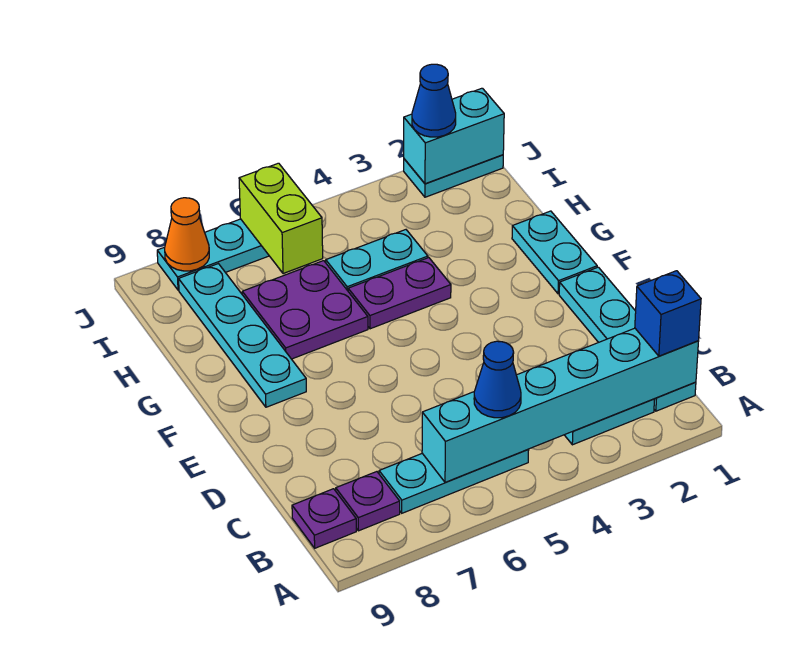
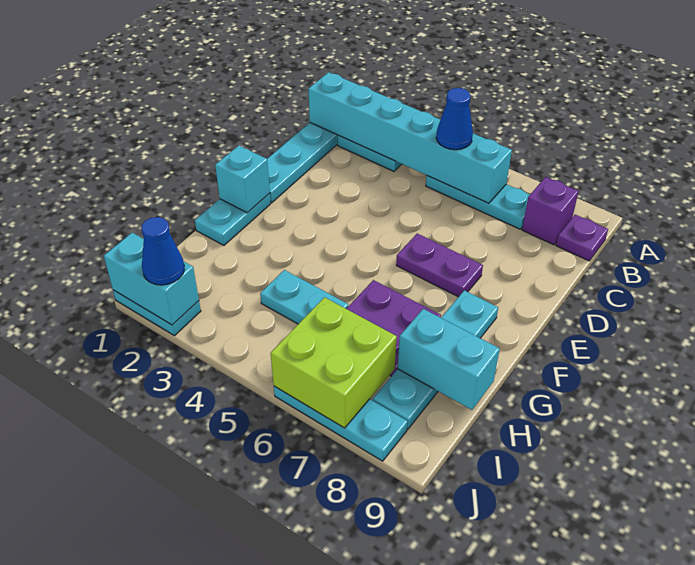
blue brick B1 level 3 -> none
purple plate B8 level 1 -> purple brick B8 level 1
none -> cyan brick F1 level 2
purple plate G4:G5 level 1 -> purple plate E6:E7 level 1
none -> cyan brick H8:H9 level 2
lime brick I6:J6 level 2 -> lime brick I6:J7 level 2
orange cone J8 level 2 -> none

